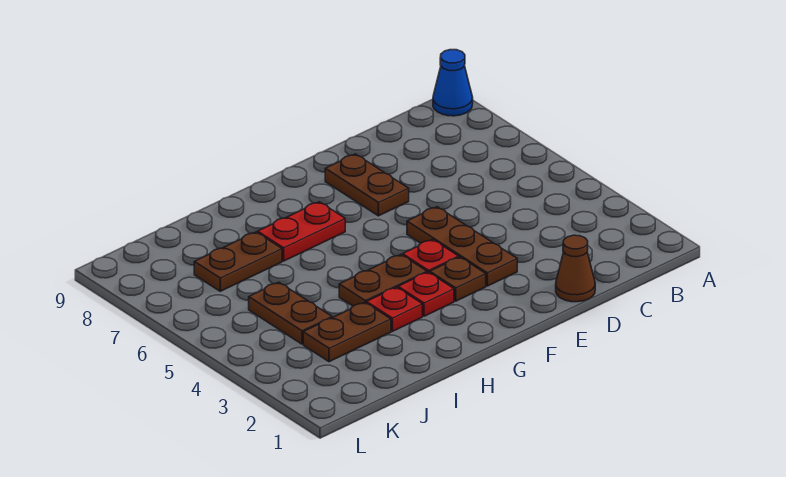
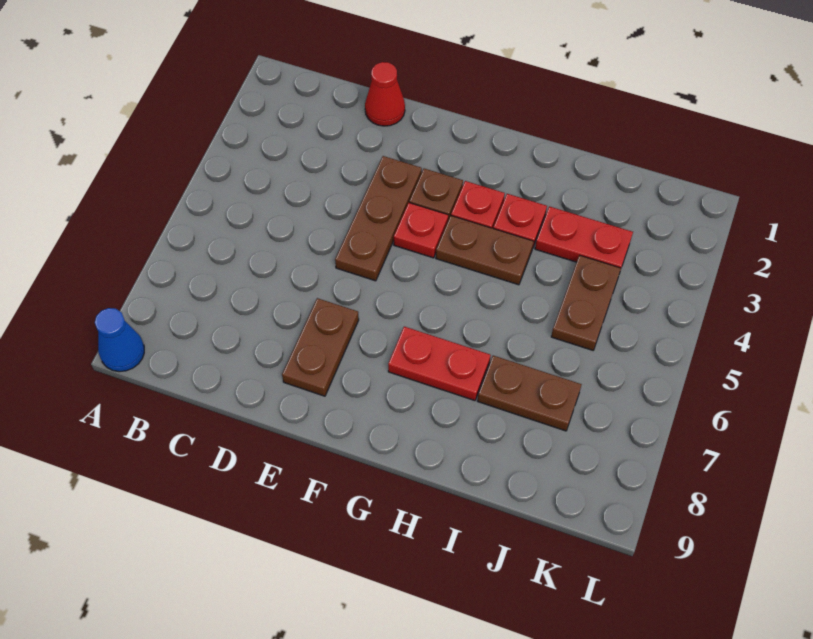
brown cone D1 level 1 -> red cone D1 level 1
brown plate I3:J3 level 1 -> red plate I3:J3 level 1

